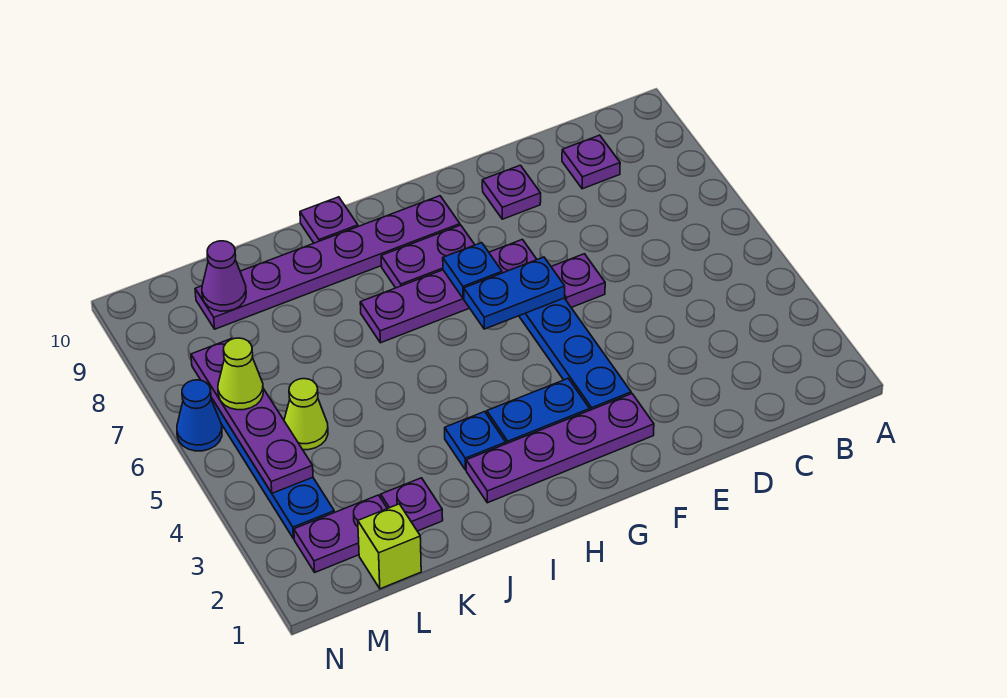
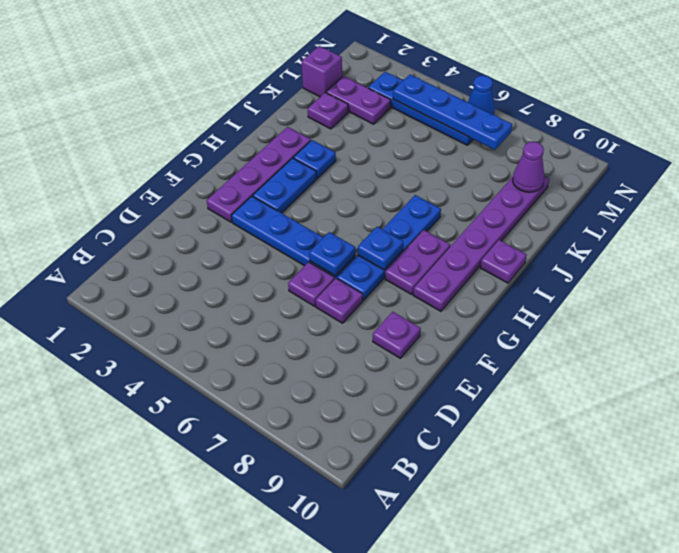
purple plate C9 level 1 -> purple plate E7 level 1
blue plate F6:G6 level 2 -> blue plate F6 level 2
purple plate F7:I7 level 1 -> blue plate F7:I7 level 1
lime brick L1 level 1 -> purple brick L1 level 1
purple plate L2:M2 level 1 -> purple plate L2:L3 level 1
lime cone L5 level 1 -> none
purple plate M4:M7 level 2 -> blue plate M4:M7 level 2
lime cone M6 level 3 -> none

